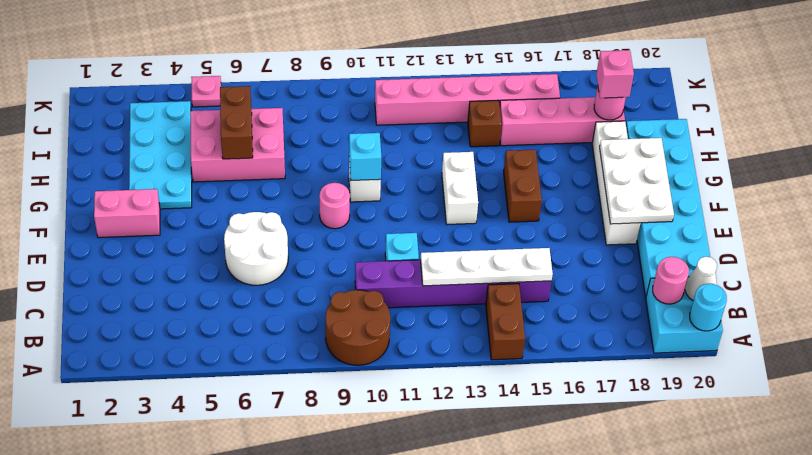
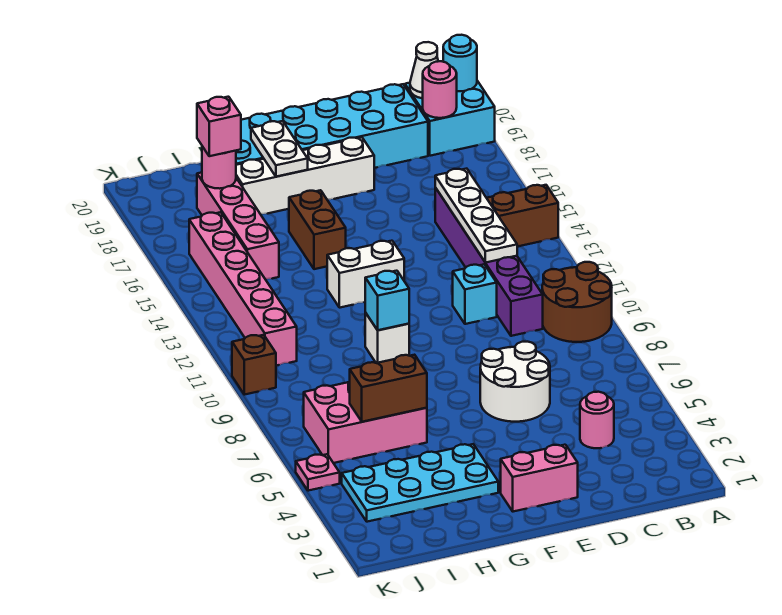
white plate E18:G19 level 2 -> white plate G18:G19 level 2
pink brick F2:F3 level 1 -> pink brick E2:F2 level 1
pink round brick F9 level 1 -> pink round brick C4 level 1
brown brick F15:G15 level 1 -> brown brick G15:G16 level 1
pink brick H5:I7 level 1 -> pink brick H6:J7 level 1
brown brick I14 level 1 -> brown brick K10 level 1

